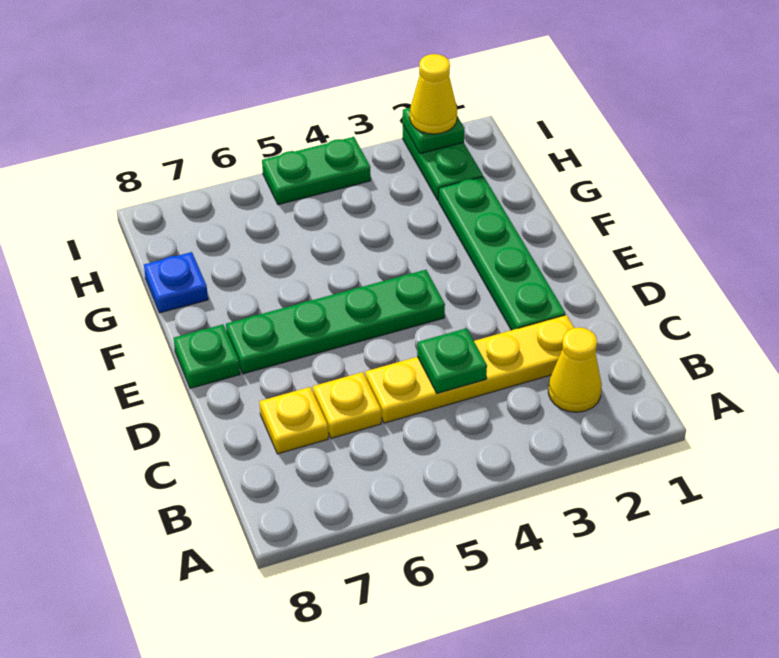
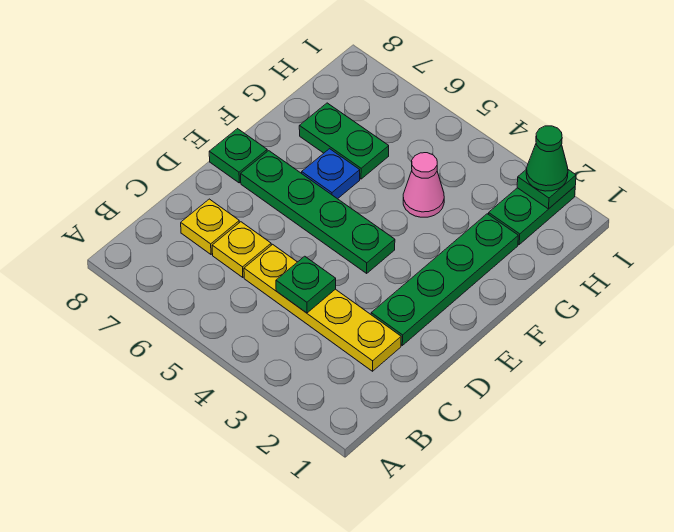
yellow cone B2 level 1 -> none
none -> pink cone G4 level 1
blue plate G8 level 1 -> blue plate F6 level 1
yellow cone I2 level 3 -> green cone I2 level 3
green plate I4:I5 level 1 -> green plate G6:G7 level 1

